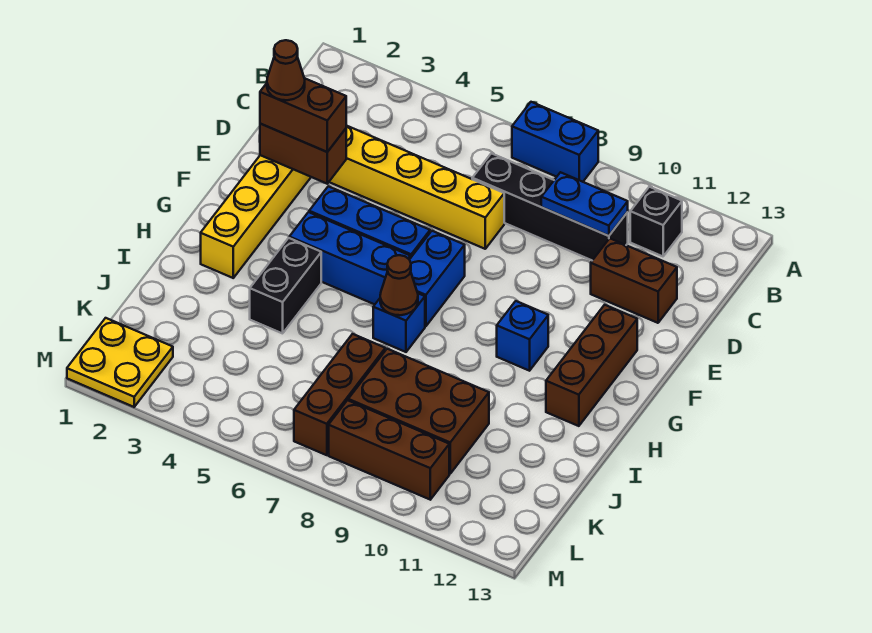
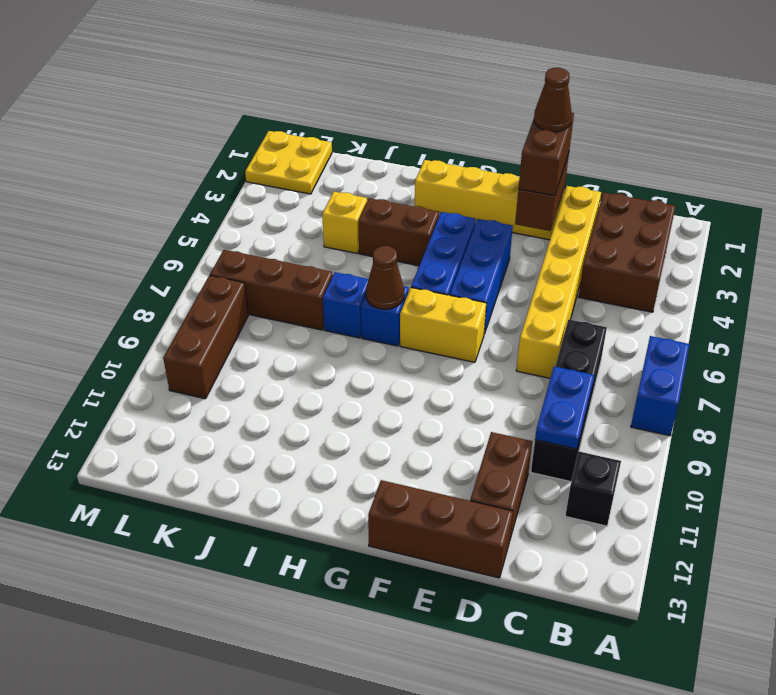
blue brick F7:G7 level 1 -> yellow brick F7:G7 level 1
brown brick F12:H12 level 1 -> brown brick D13:F13 level 1
blue brick G10 level 1 -> blue brick I7 level 1
black brick H4:I4 level 1 -> brown brick H4:I4 level 1
none -> yellow brick J4 level 1
brown brick J8:K10 level 1 -> brown brick B2:C4 level 1

